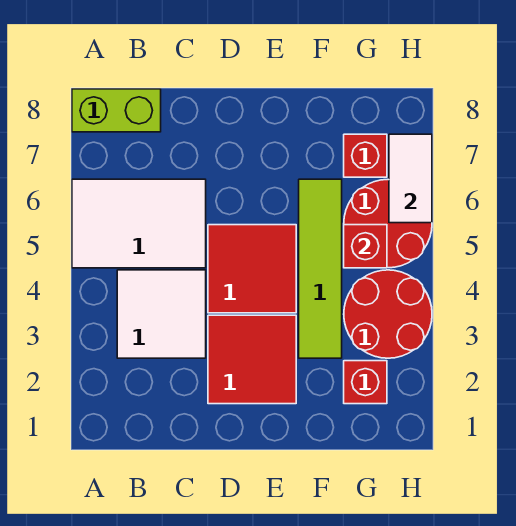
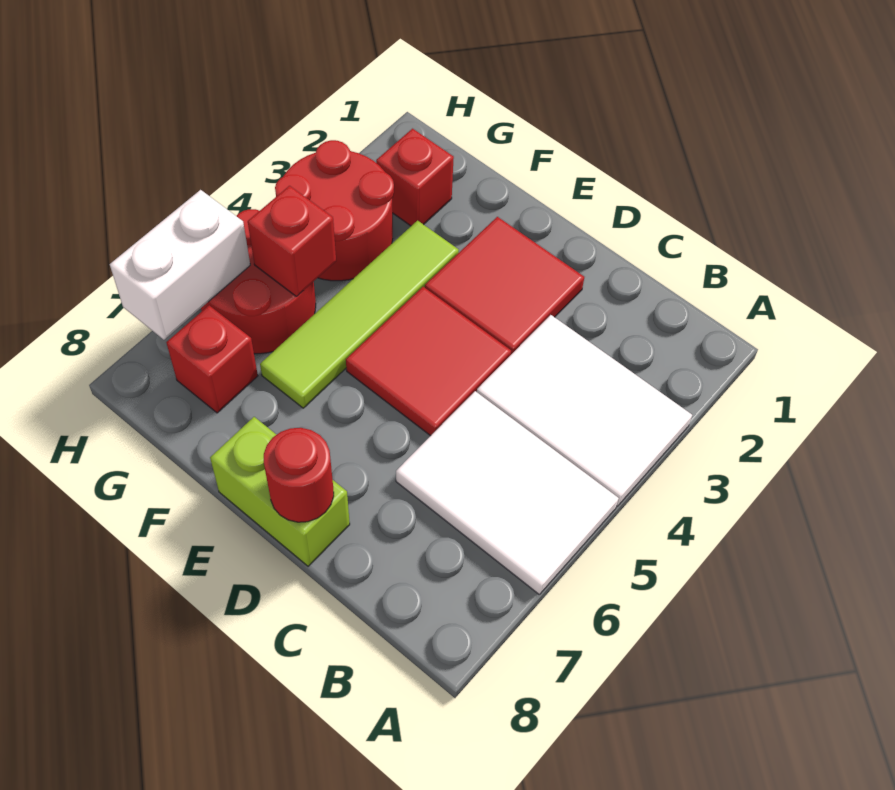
lime brick A8:B8 level 1 -> lime brick D8:E8 level 1
white tile B3:C4 level 1 -> white tile A3:C4 level 1
none -> red round brick D8 level 2
white tile H6:H7 level 2 -> white brick H6:H7 level 2

